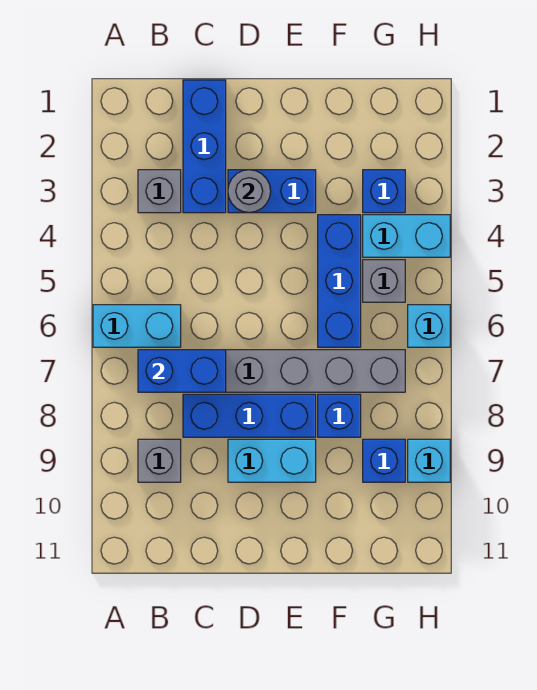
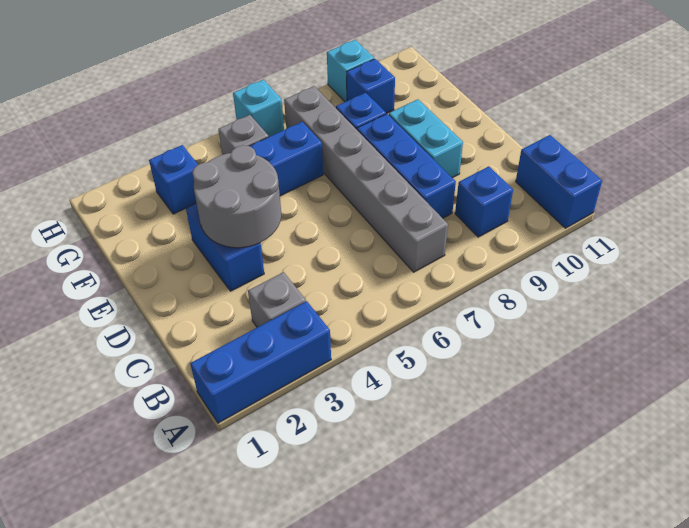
cyan brick A6:B6 level 1 -> none
blue brick B7:C7 level 2 -> blue brick A11:B11 level 1
grey brick B9 level 1 -> blue brick B9 level 1
blue brick C1:C3 level 1 -> blue brick A1:A3 level 1
grey round brick D3 level 2 -> grey round brick D3:E4 level 2
cyan brick G4:H4 level 1 -> none

